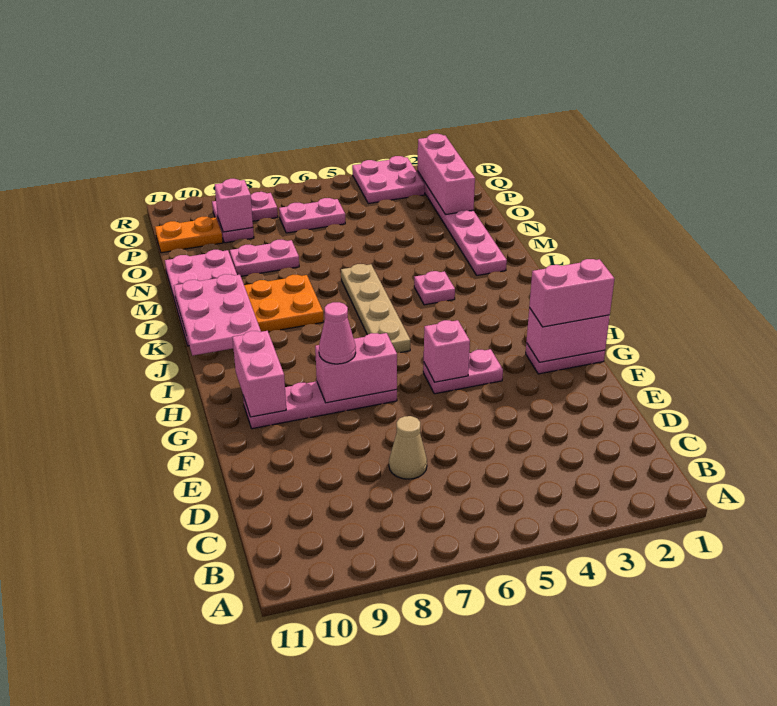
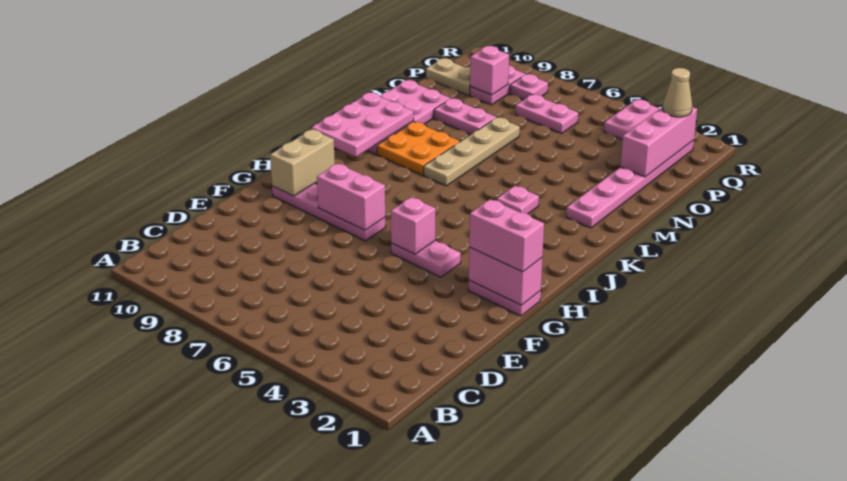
tan cone D7 level 1 -> tan cone Q2 level 3
pink cone G8 level 3 -> none
pink brick G10:H10 level 2 -> tan brick G10:H10 level 2
tan plate I6:L6 level 1 -> tan plate K7:N7 level 1
orange plate P10:P11 level 1 -> tan plate P10:P11 level 1

